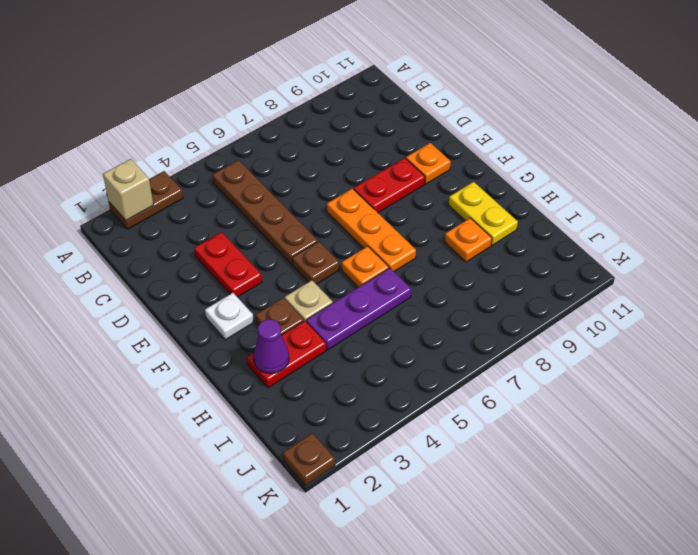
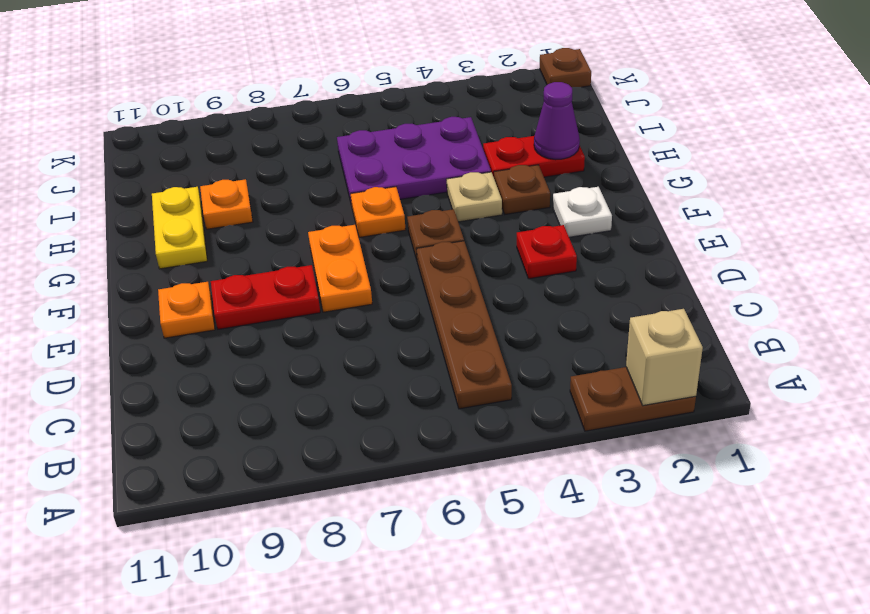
red plate D3:E3 level 1 -> red plate E3 level 1
orange plate E7:G7 level 1 -> orange plate E7:F7 level 1
purple plate H4:H6 level 1 -> purple plate H4:I6 level 1

